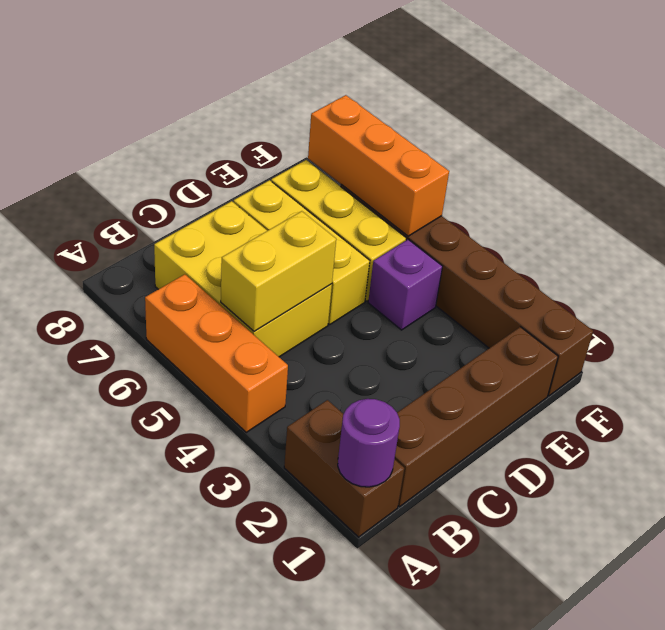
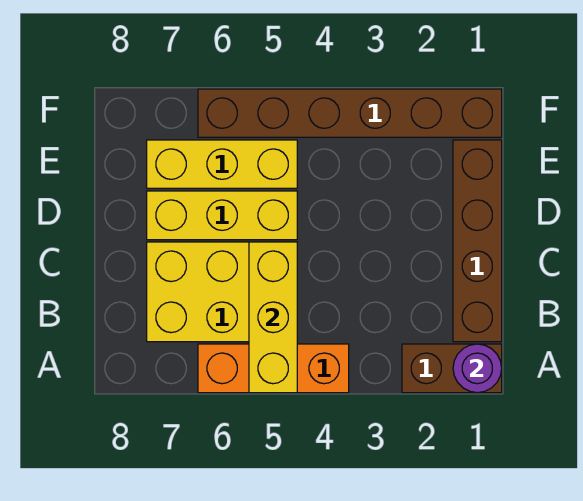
yellow brick B5:C5 level 2 -> yellow brick A5:C5 level 2
purple brick E4 level 1 -> none
orange brick F5:F7 level 2 -> none

